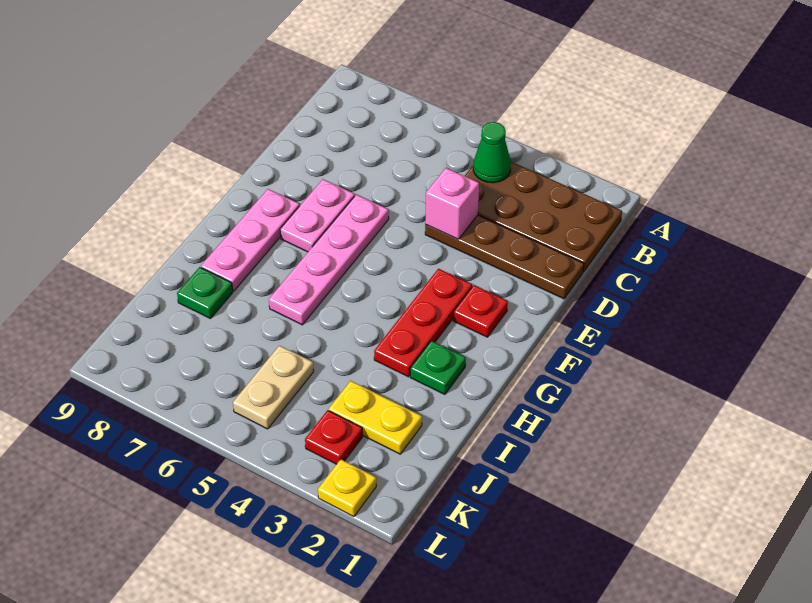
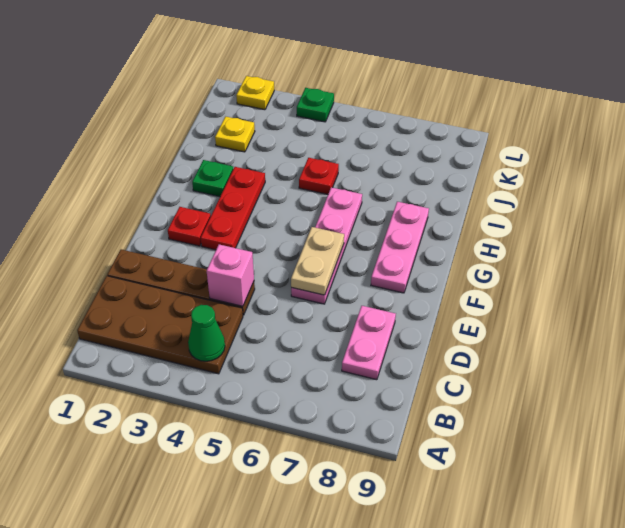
pink plate E7:F7 level 1 -> pink plate C8:D8 level 1
green plate I8 level 1 -> green plate L4 level 1
yellow plate J2:J3 level 1 -> yellow plate J2 level 1
tan plate J5:K5 level 1 -> tan plate E6:F6 level 2
red plate K3 level 1 -> red plate I5 level 1

